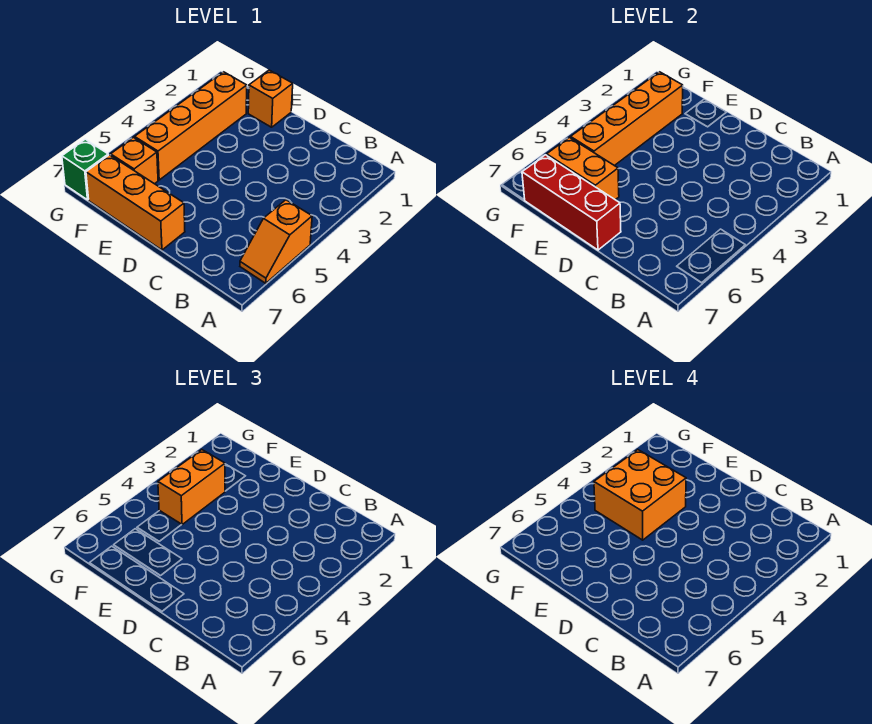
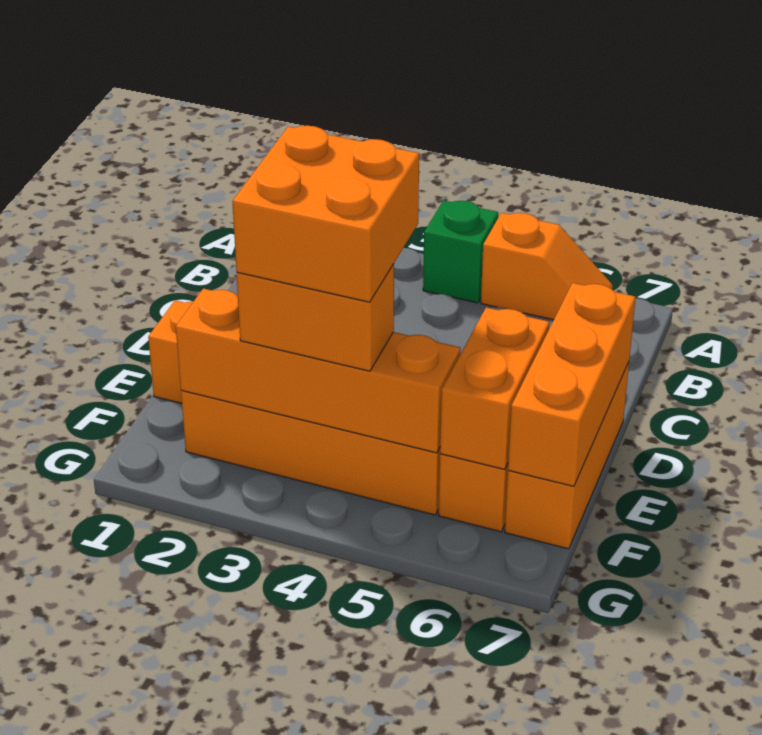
red brick D7:F7 level 2 -> orange brick D7:F7 level 2
green brick G7 level 1 -> green brick A4 level 1

